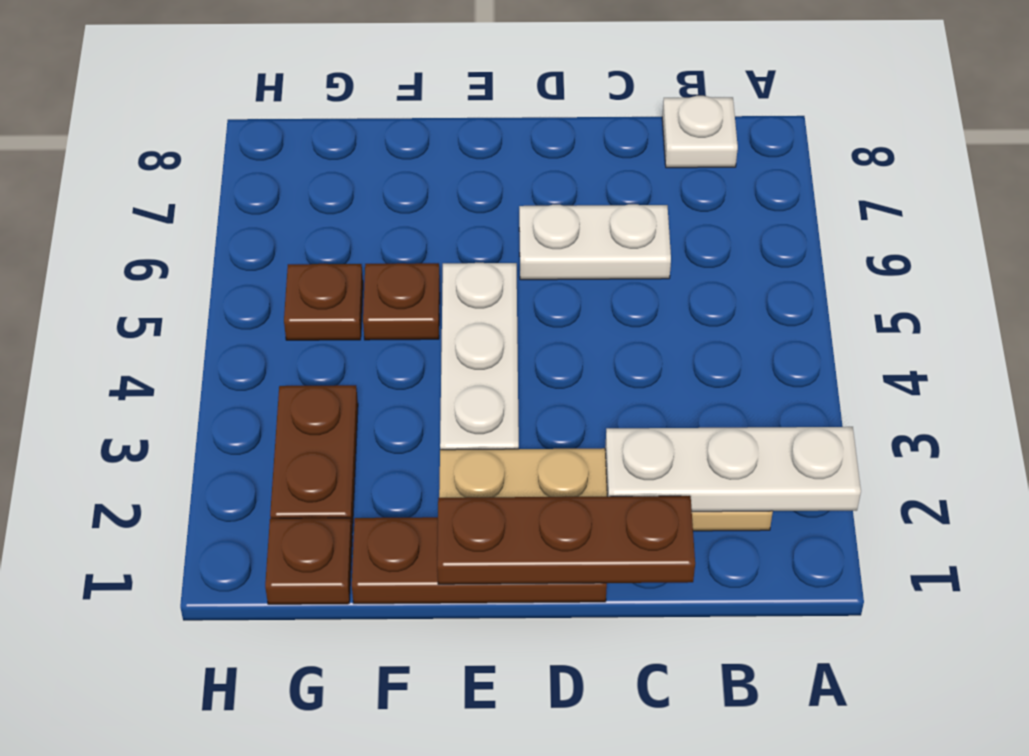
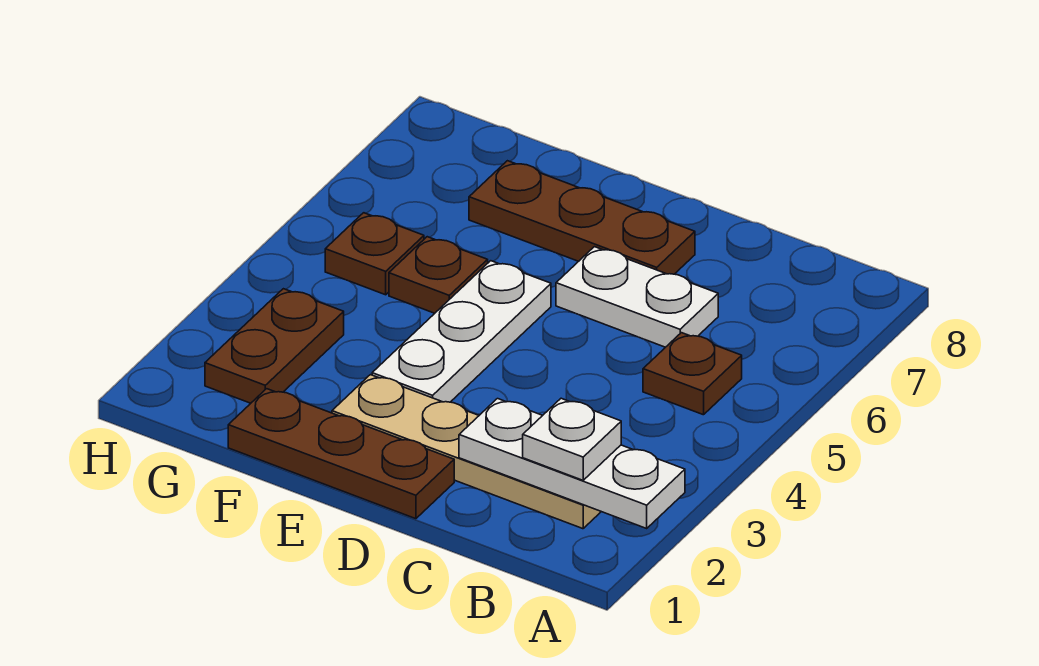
white plate B8 level 1 -> white plate B2 level 3
brown plate C1:E1 level 2 -> brown plate D7:F7 level 1
brown plate G1 level 1 -> brown plate B5 level 1

